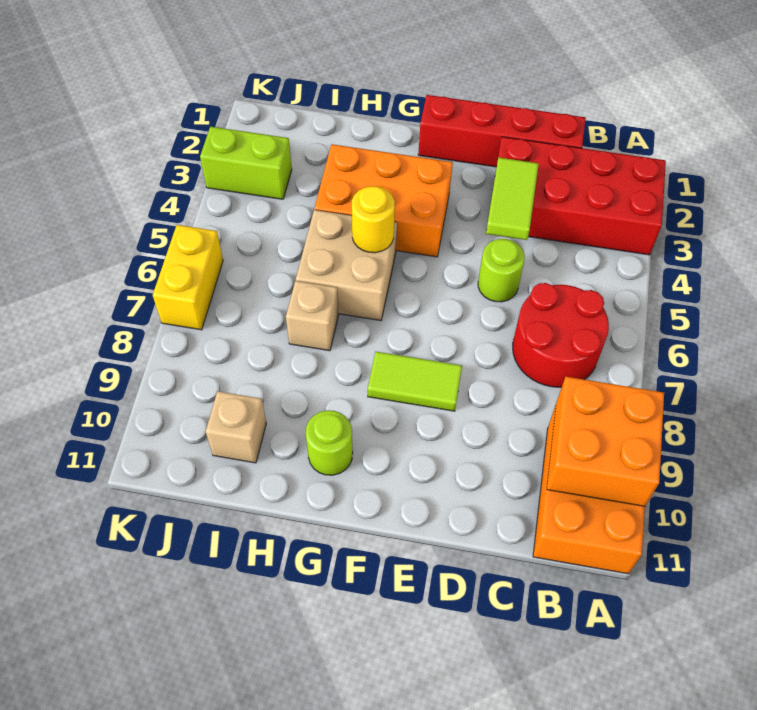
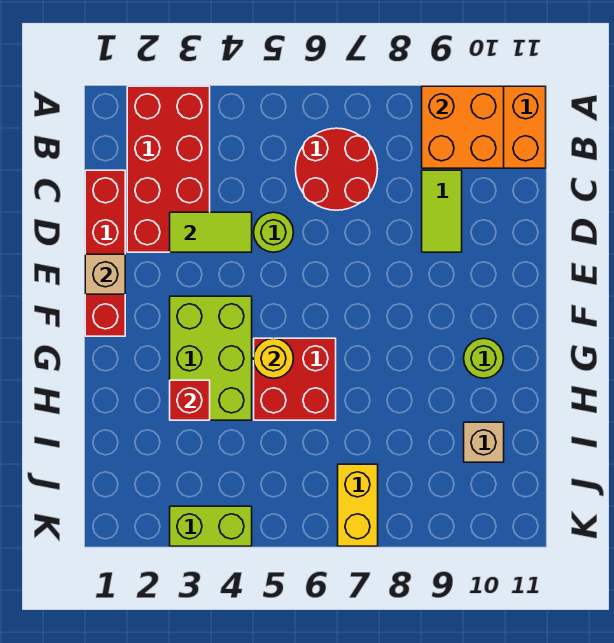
lime tile E8:F8 level 1 -> lime tile C9:D9 level 1
orange brick F3:H4 level 1 -> lime brick F3:H4 level 1
tan brick G5:H6 level 1 -> red brick G5:H6 level 1
none -> red brick H3 level 2
tan brick H7 level 1 -> tan brick E1 level 2
lime brick J3:K3 level 1 -> lime brick K3:K4 level 1
yellow brick K6:K7 level 1 -> yellow brick J7:K7 level 1

